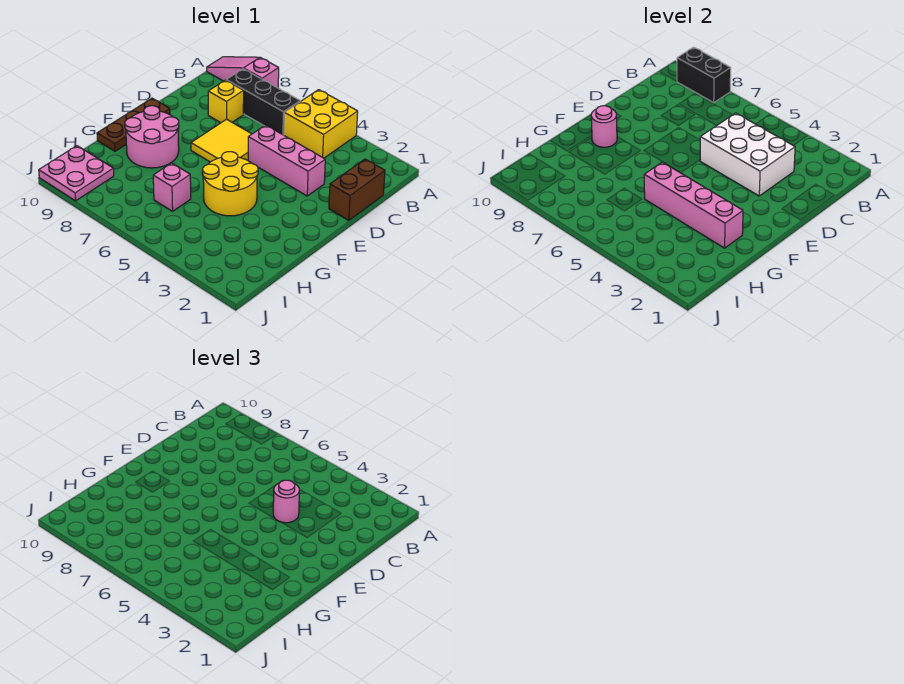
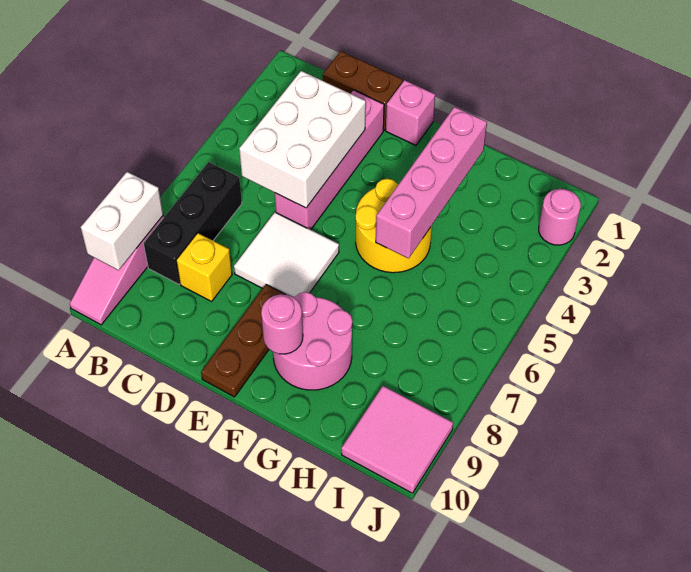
yellow brick A4:B5 level 1 -> none
black brick A8:A9 level 2 -> white brick A8:A9 level 2
pink brick D3:D5 level 1 -> pink brick D2:D5 level 1
pink round brick D4 level 3 -> pink round brick J2 level 1
yellow tile D6:E7 level 1 -> white tile D6:E7 level 1
brown plate E10:G10 level 1 -> brown plate E8:E10 level 1
pink brick H6 level 1 -> pink brick E1 level 1
pink plate I9:J10 level 1 -> pink tile I9:J10 level 1

